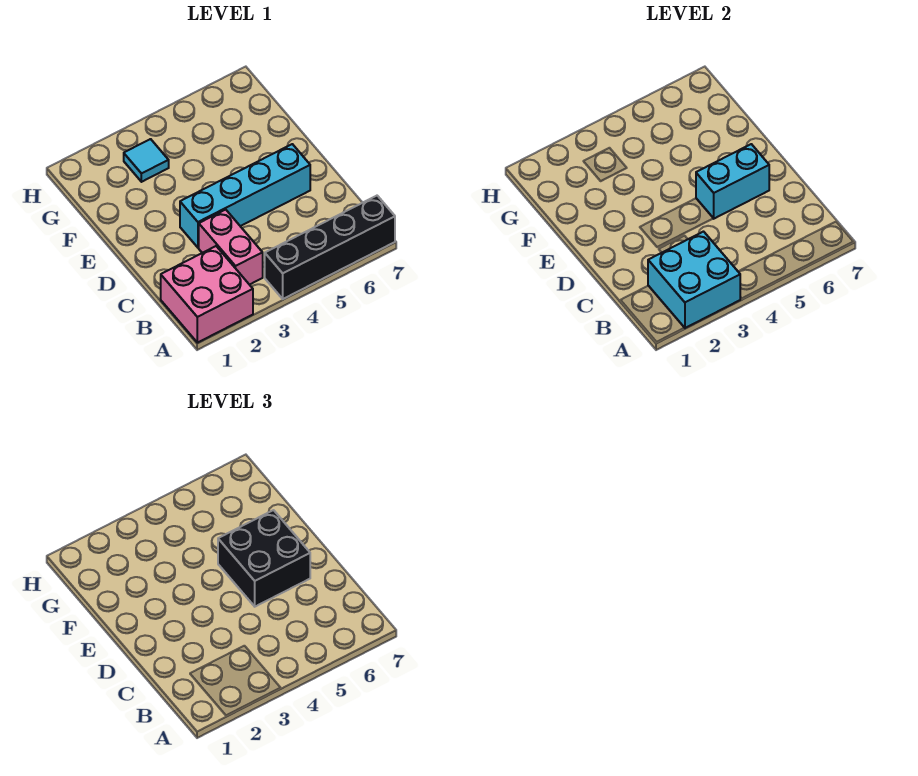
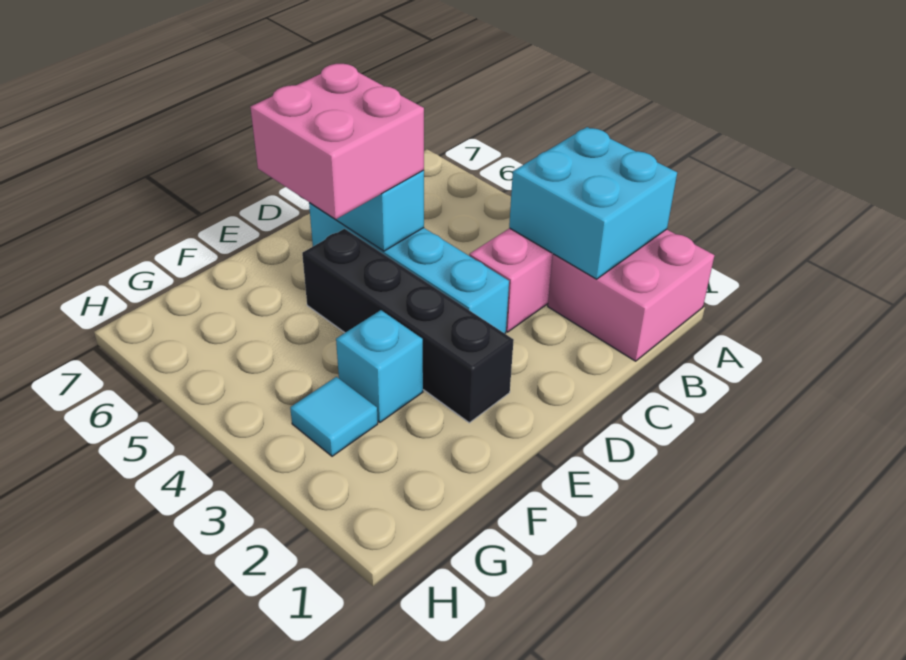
black brick A4:A7 level 1 -> black brick E2:E5 level 1
black brick D5:E6 level 3 -> pink brick D5:E6 level 3
none -> cyan brick F3 level 1

